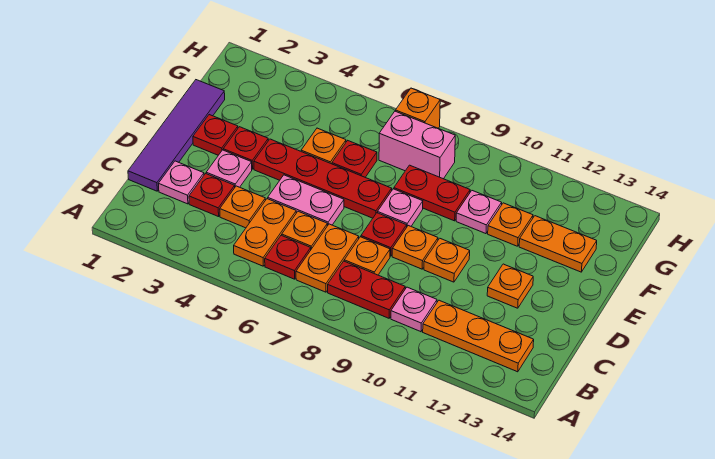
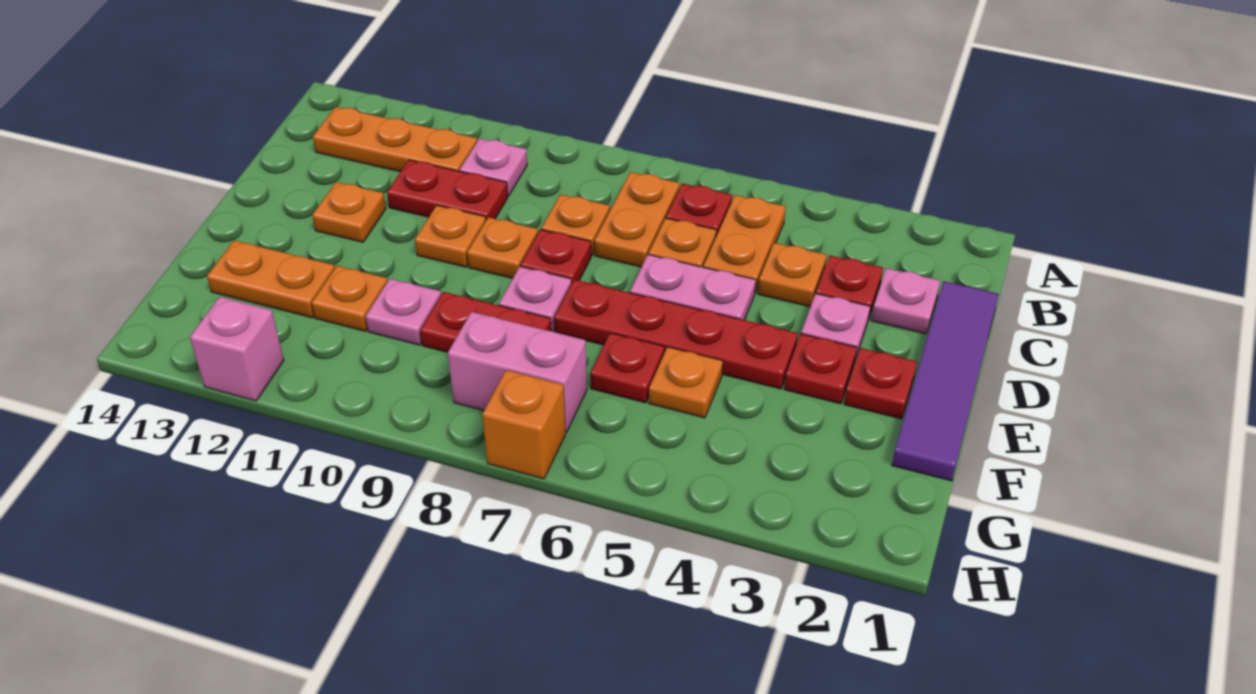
red plate B8:B9 level 1 -> red plate C10:C11 level 1
none -> pink brick H12 level 1

